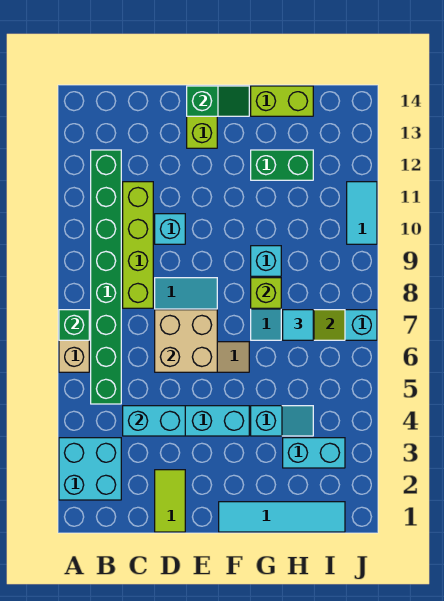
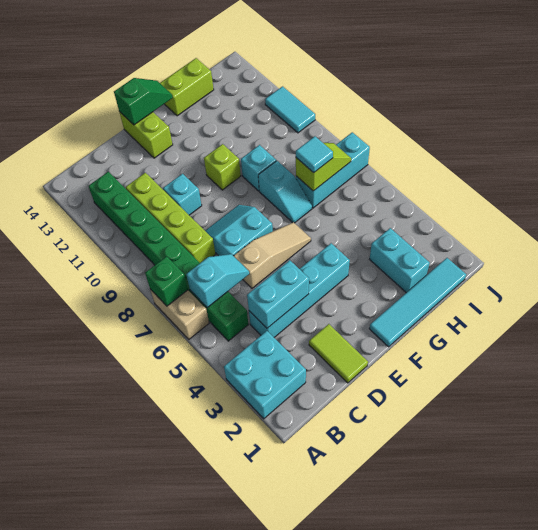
tan brick D6:E7 level 2 -> none
cyan slope G4:H4 level 1 top G -> cyan slope B6:C6 level 2 top B
lime brick G8 level 2 -> lime brick F10 level 1
green brick G12:H12 level 1 -> none
cyan brick H3:I3 level 1 -> cyan brick H2:H3 level 1

